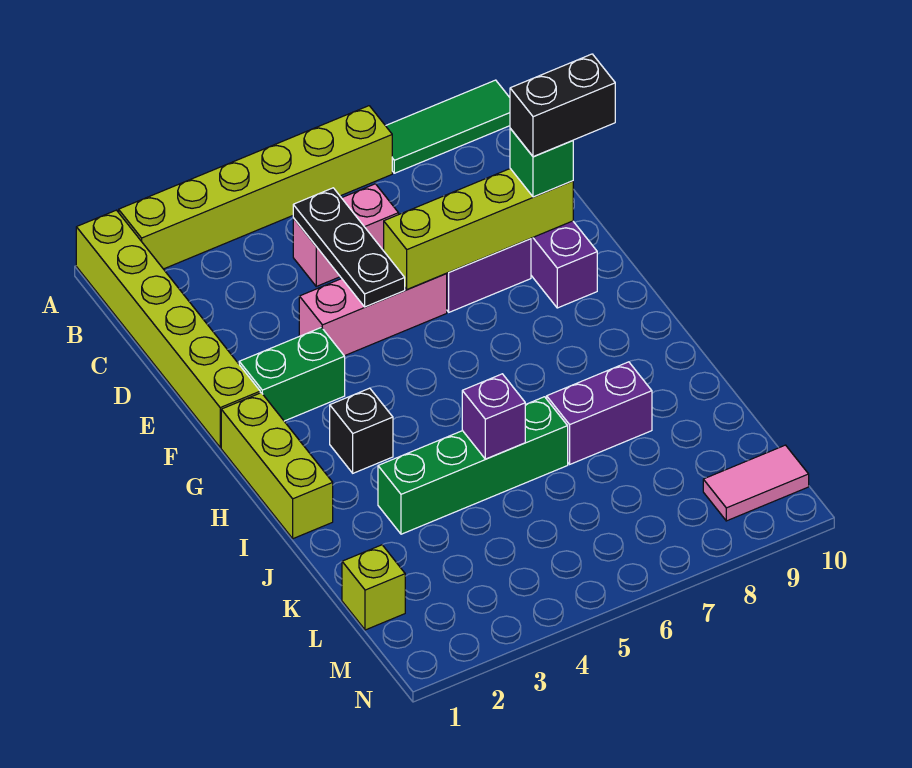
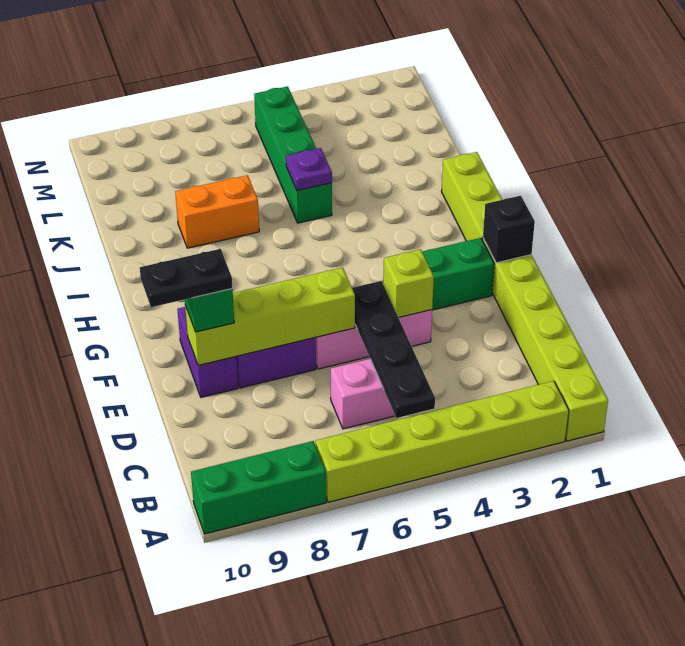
green tile A8:A10 level 1 -> green brick A8:A10 level 1
black plate C5:E5 level 2 -> black plate B5:E5 level 2
black brick E9:E10 level 4 -> black plate E9:E10 level 4
black brick H3 level 1 -> black brick F1 level 2
green brick J3:J6 level 1 -> green brick J5:M5 level 1
purple brick J5 level 2 -> purple plate J5 level 2
purple brick J7:J8 level 1 -> orange brick J7:J8 level 1
lime brick L1 level 1 -> lime brick E4 level 2
pink tile M9:M10 level 1 -> none

